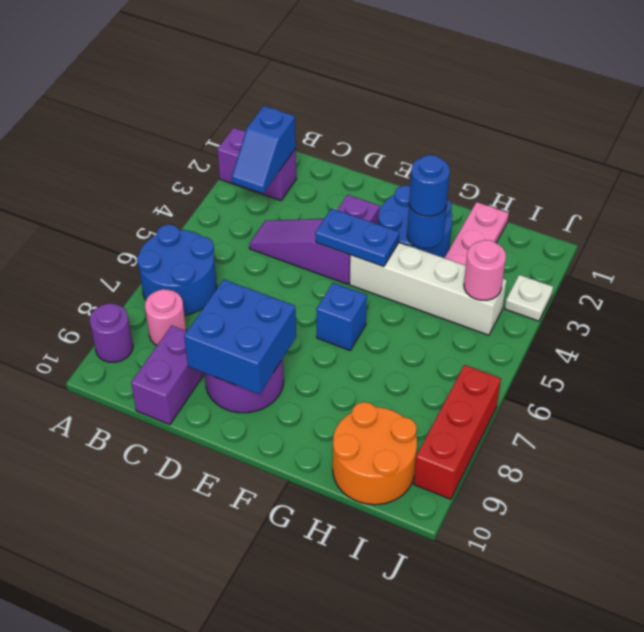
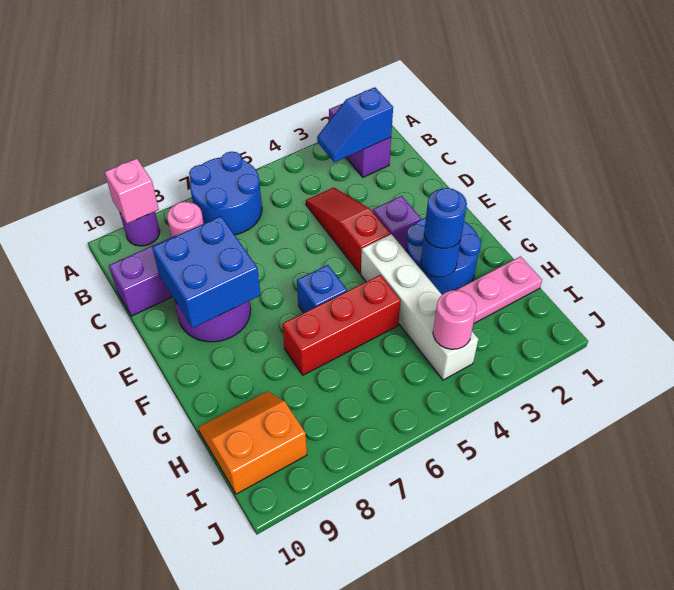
none -> pink brick A9 level 2
purple slope C4:E4 level 1 top E -> red slope C4:E4 level 1 top E
blue plate E4:F4 level 2 -> none
orange round brick H9:I10 level 1 -> orange slope H9:I10 level 1 top I
white plate J3 level 1 -> none
red brick J7:J9 level 1 -> red brick G5:G7 level 1

